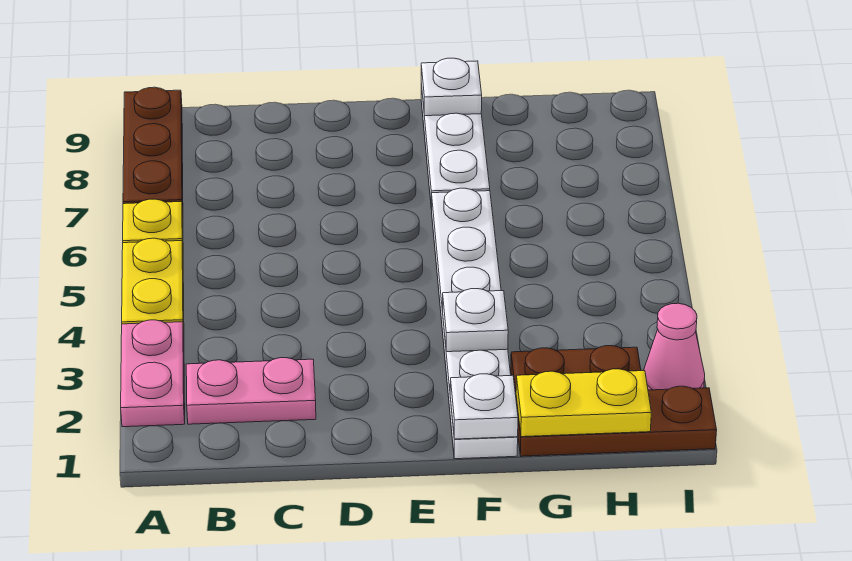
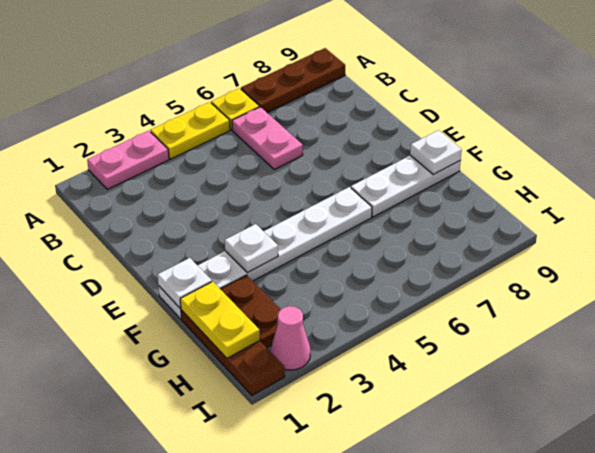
pink plate B2:C2 level 1 -> pink plate B6:C6 level 1

